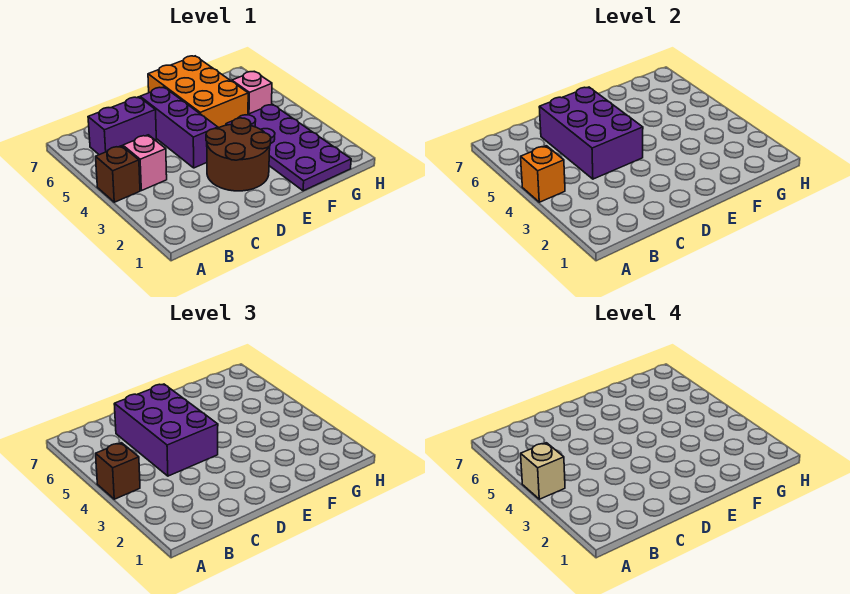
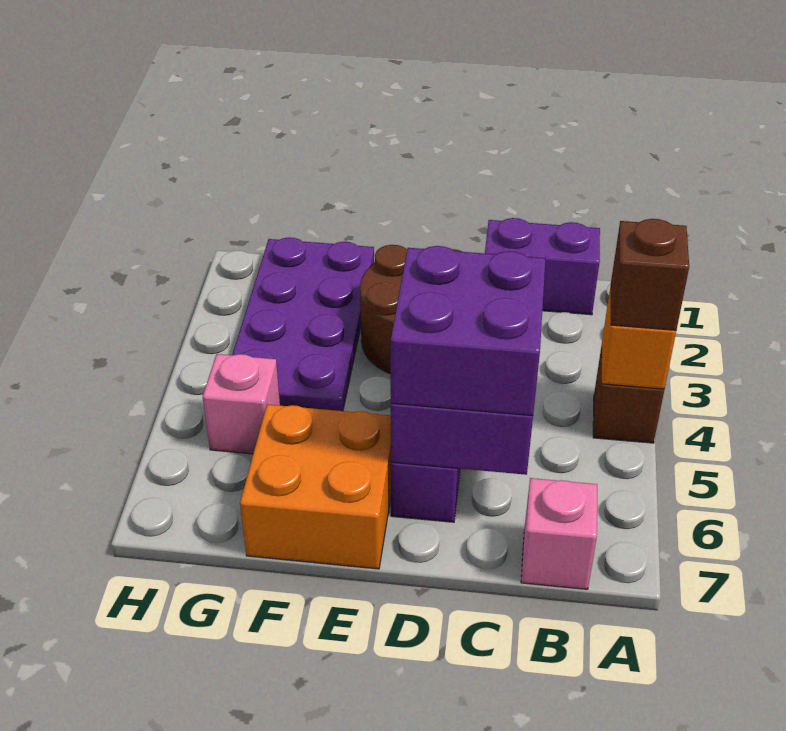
tan brick A4 level 4 -> none
pink brick B4 level 1 -> pink brick B7 level 1
purple brick B6:C6 level 1 -> purple brick B1:C1 level 1
purple brick C4:D6 level 3 -> purple brick C5:D6 level 3
orange brick E5:F7 level 1 -> orange brick E6:F7 level 1

